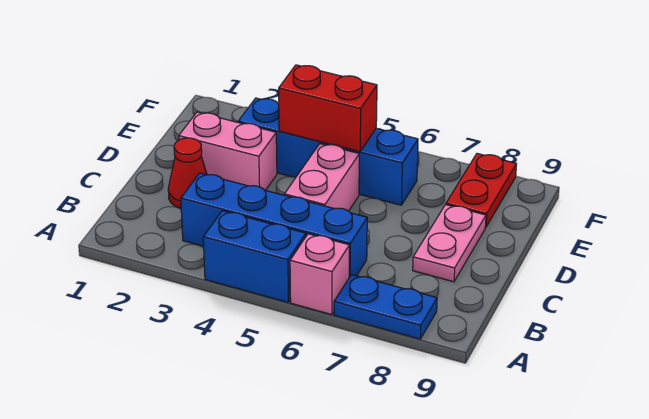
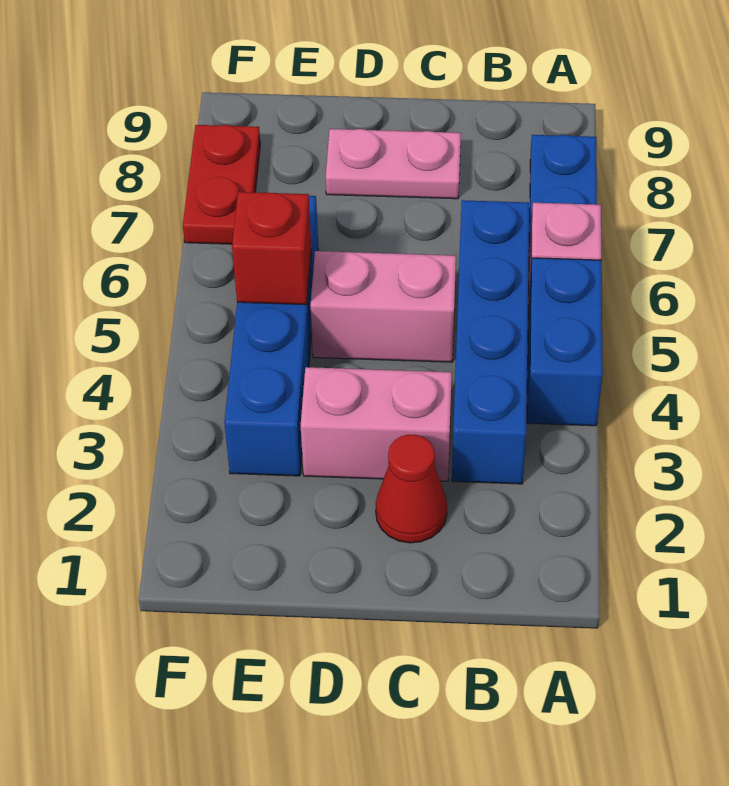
pink brick D2:D3 level 1 -> pink brick C3:D3 level 1
red brick E4:E5 level 2 -> red brick E5 level 2
red plate E8:F8 level 1 -> red plate F7:F8 level 1

